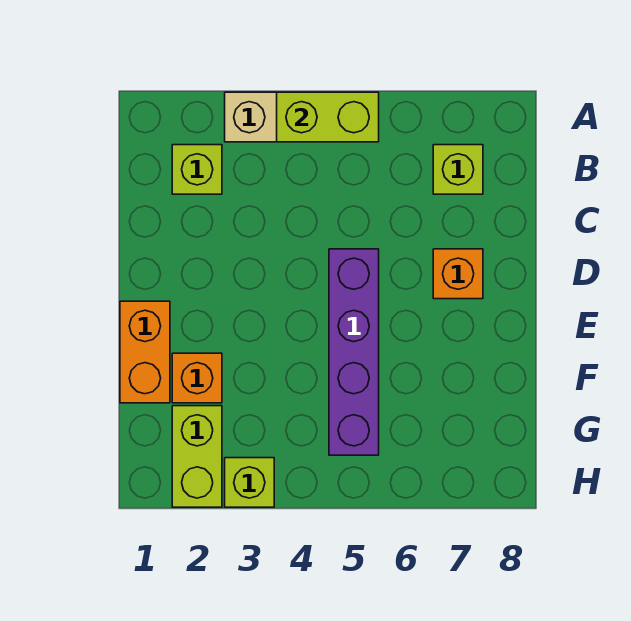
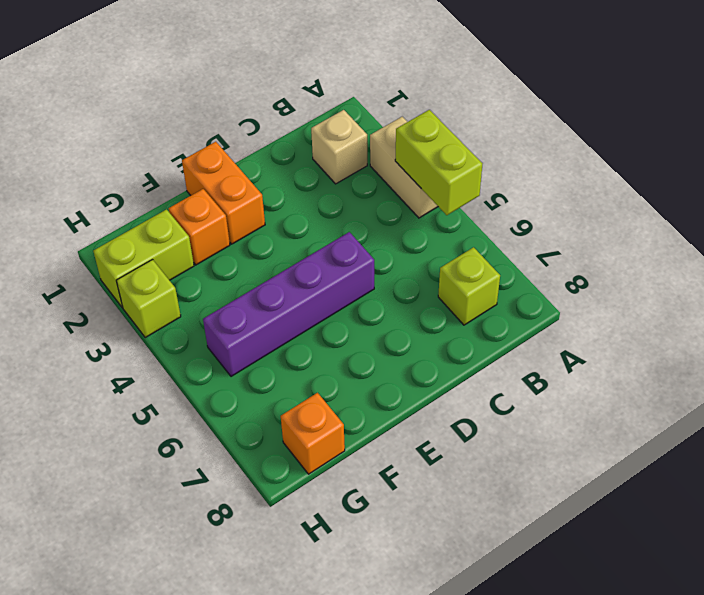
lime brick B2 level 1 -> tan brick B2 level 1
orange brick D7 level 1 -> orange brick G8 level 1
orange brick E1:F1 level 1 -> orange brick E1:E2 level 1

